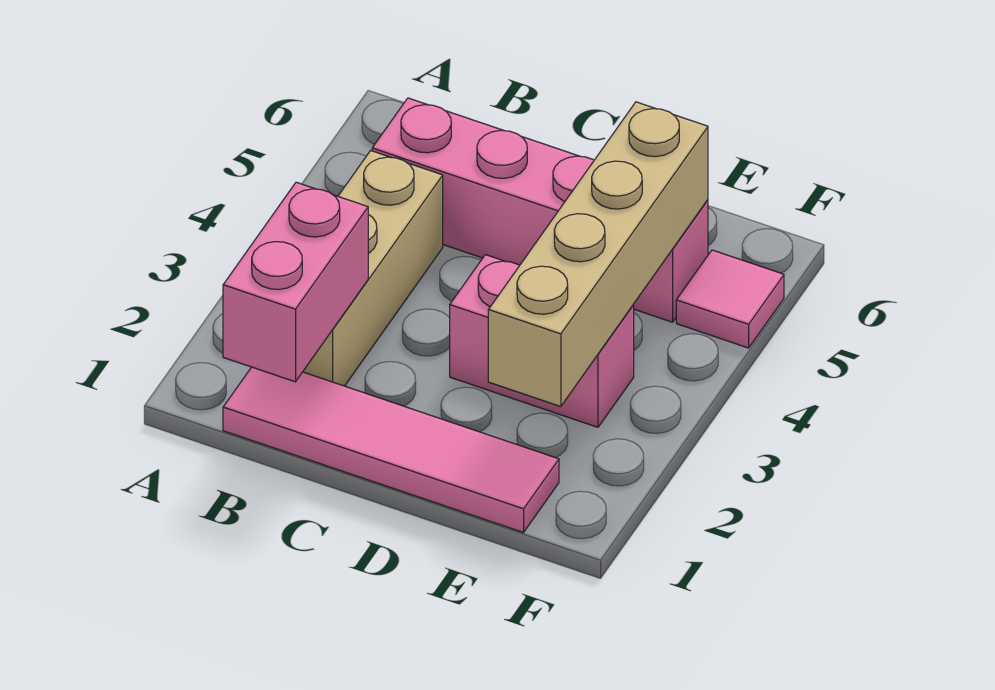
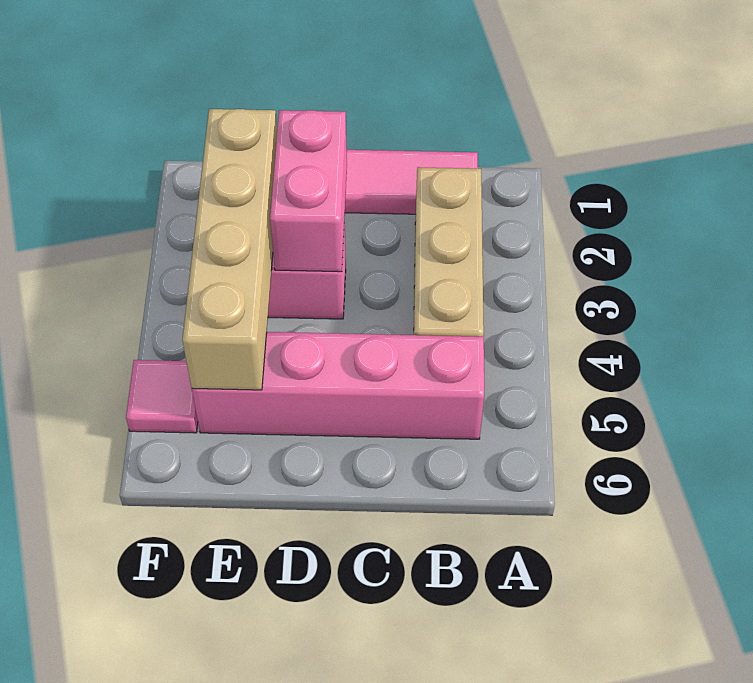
pink brick B1:B2 level 2 -> pink brick D2:D3 level 2

